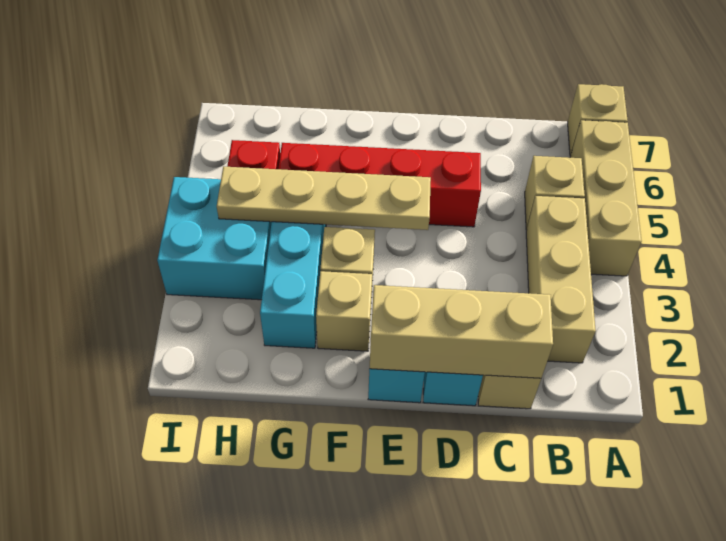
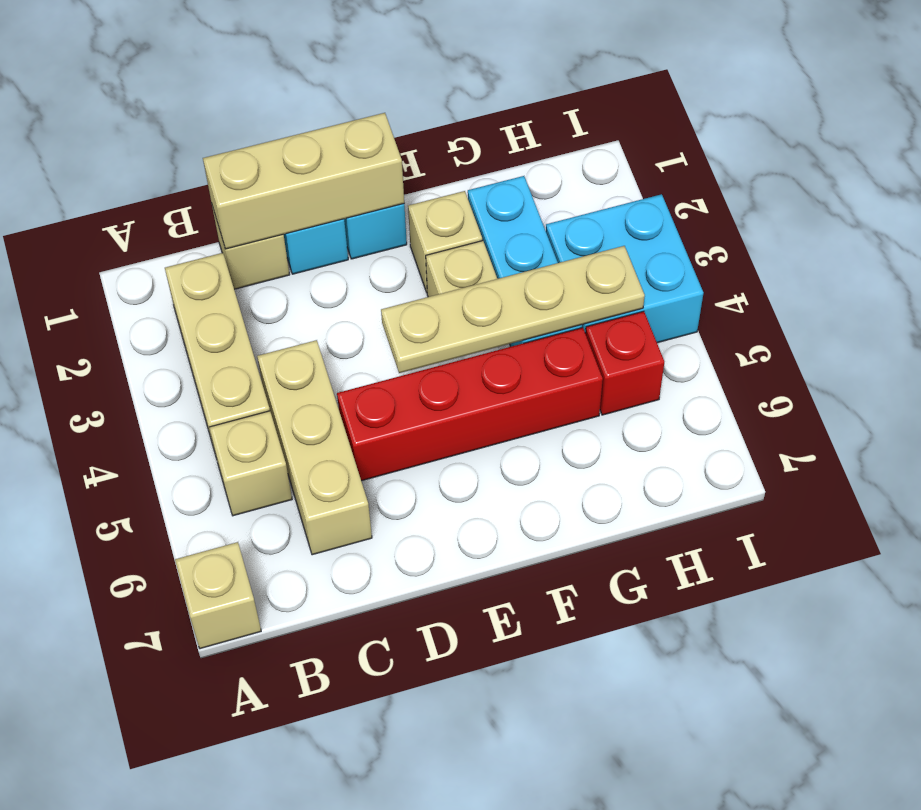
tan brick A4:A6 level 1 -> tan brick C4:C6 level 1

